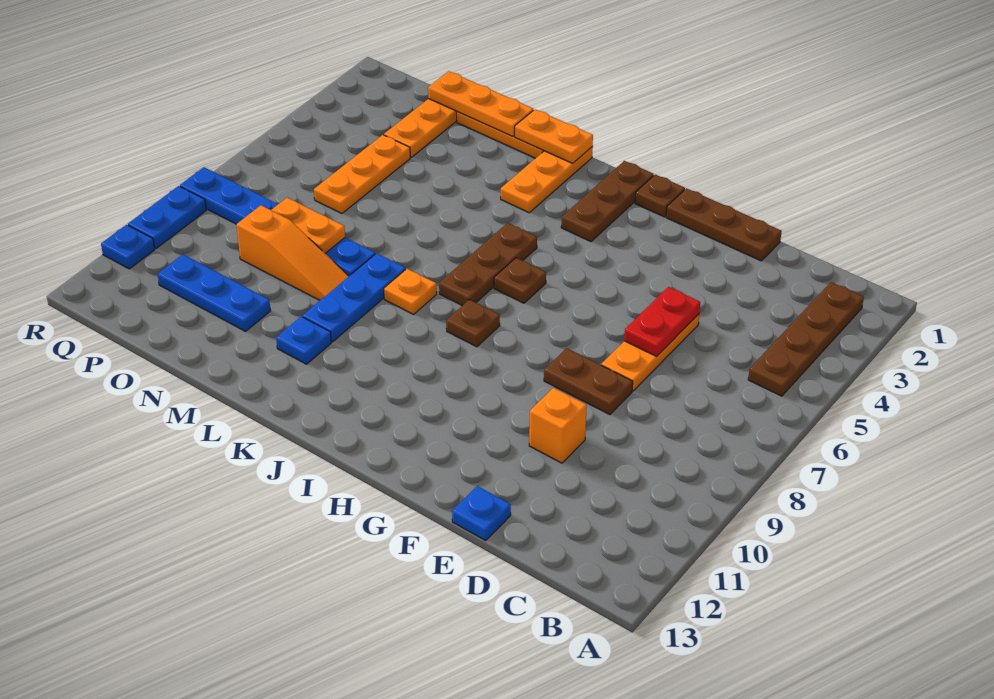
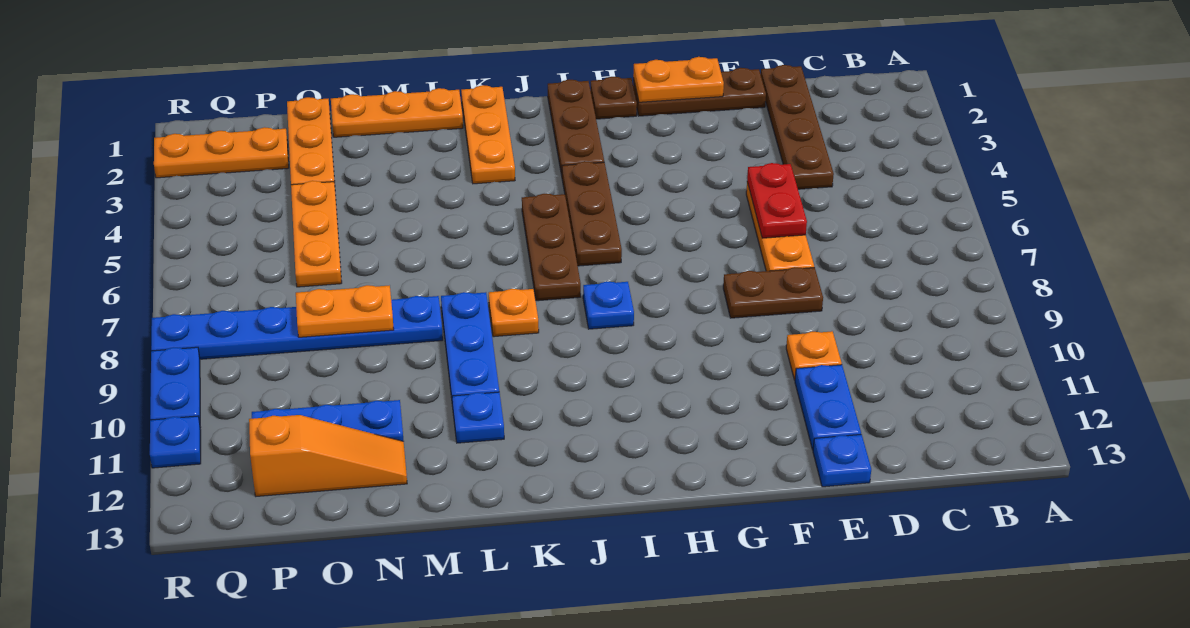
brown plate B2:B5 level 1 -> brown plate D1:D4 level 1
orange brick E10 level 1 -> orange plate E10 level 1
none -> blue plate E11:E12 level 1
brown plate I6 level 1 -> brown plate I4:I6 level 1
brown plate I8 level 1 -> blue plate I8 level 1
orange plate K1:L1 level 2 -> orange plate F1:G1 level 2
orange plate M1:O1 level 2 -> orange plate P2:R2 level 1
orange slope M9:O9 level 1 top O -> orange slope N12:P12 level 1 top P

